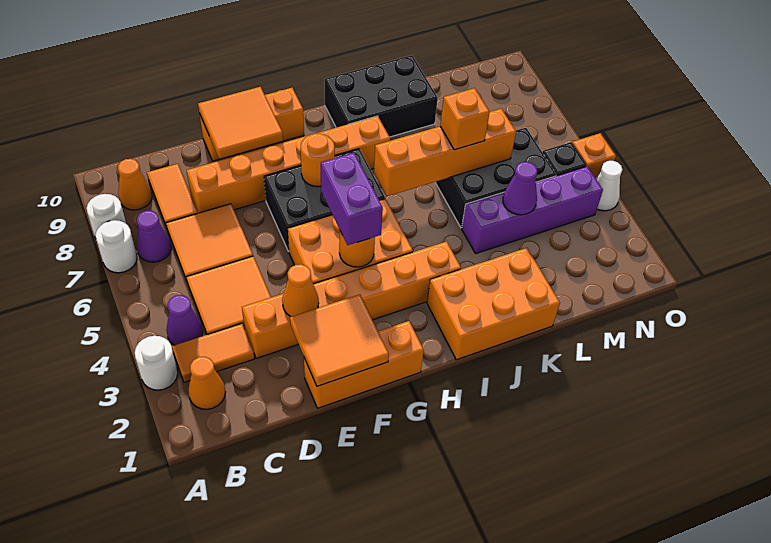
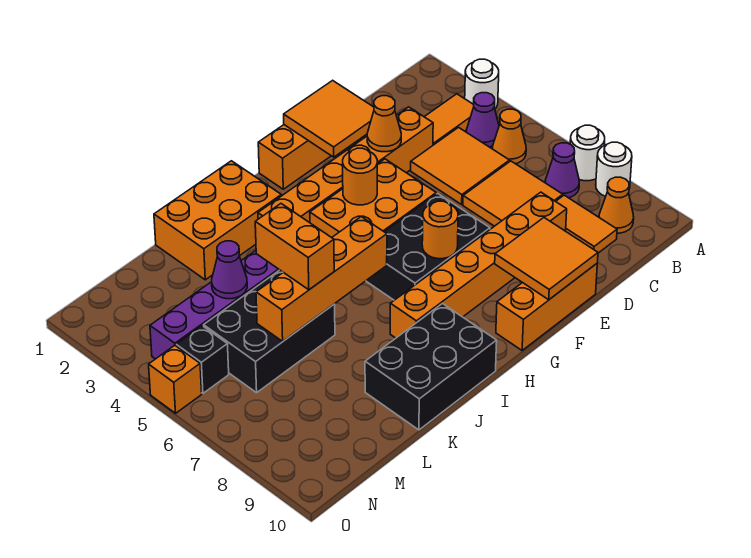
orange cone B2 level 1 -> orange cone B5 level 1
purple brick G4:G5 level 3 -> none
orange brick K6 level 3 -> orange brick K5:K6 level 3
white cone O4 level 1 -> none

